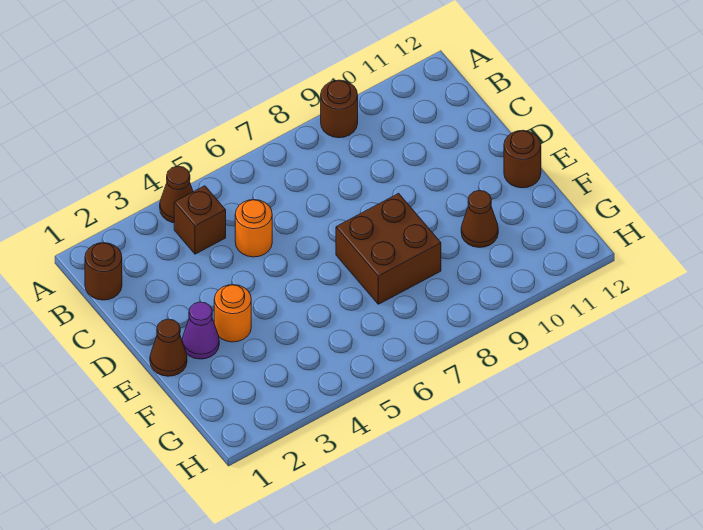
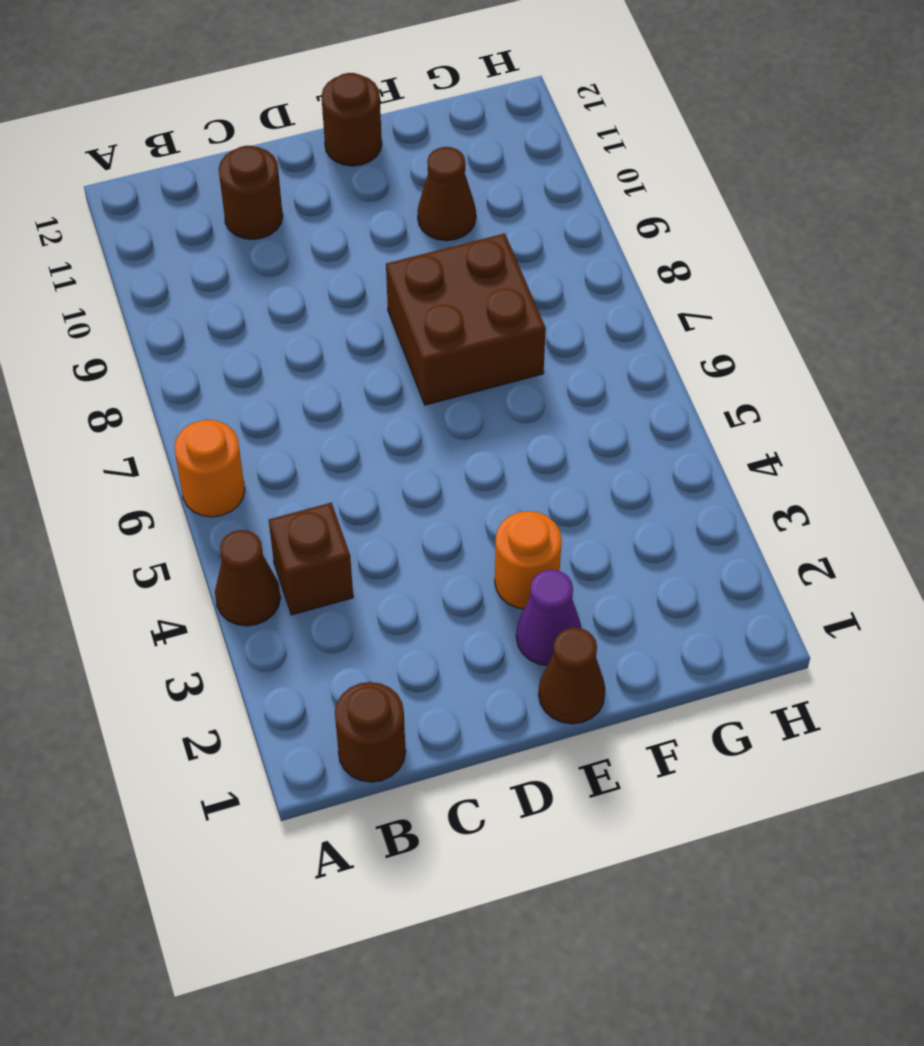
brown round brick A9 level 1 -> brown round brick C11 level 1
orange round brick C5 level 1 -> orange round brick A6 level 1

